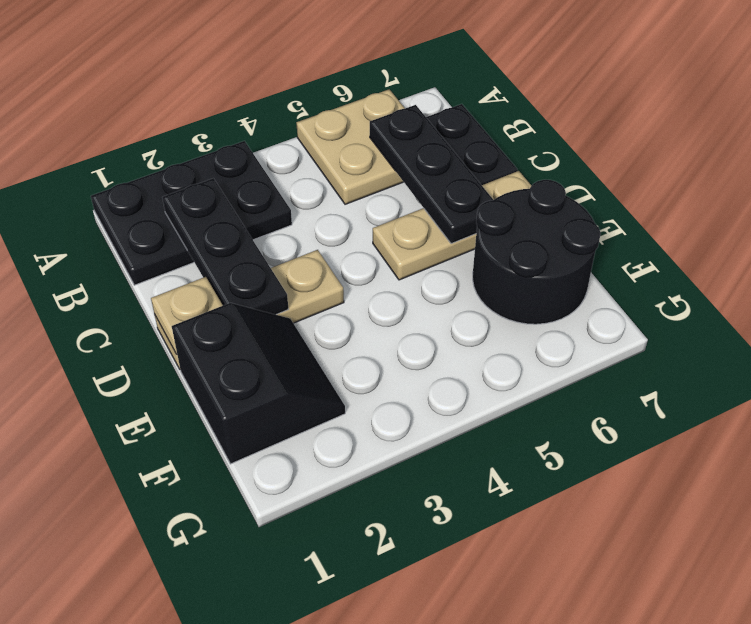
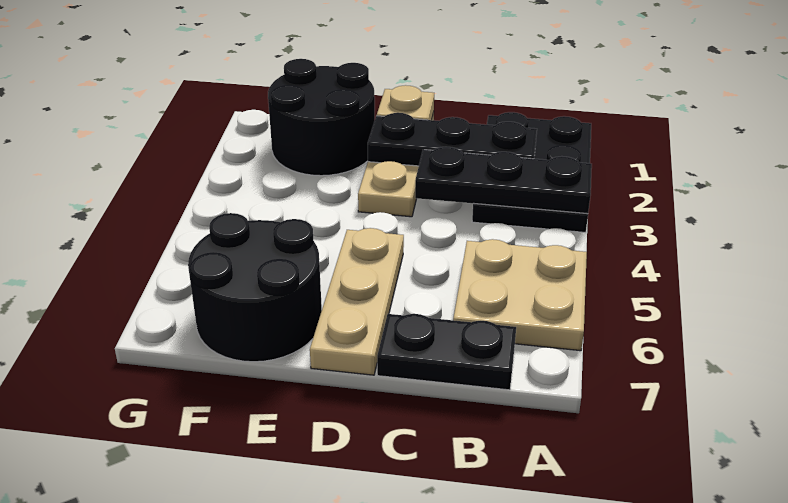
black plate B6:D6 level 2 -> black plate A3:C3 level 2
black slope E1:F2 level 1 top 1 -> black round brick E1:F2 level 1

